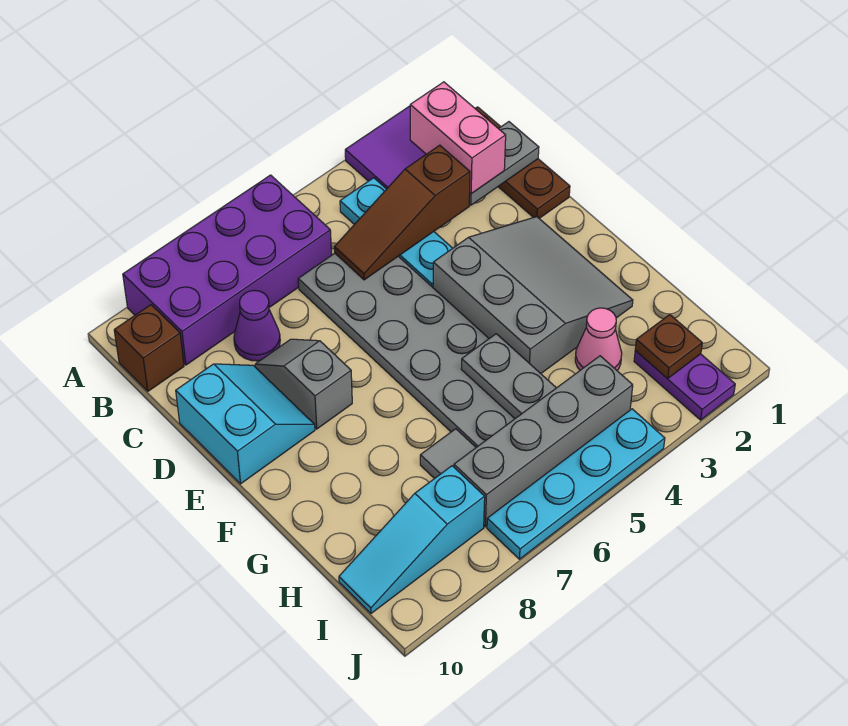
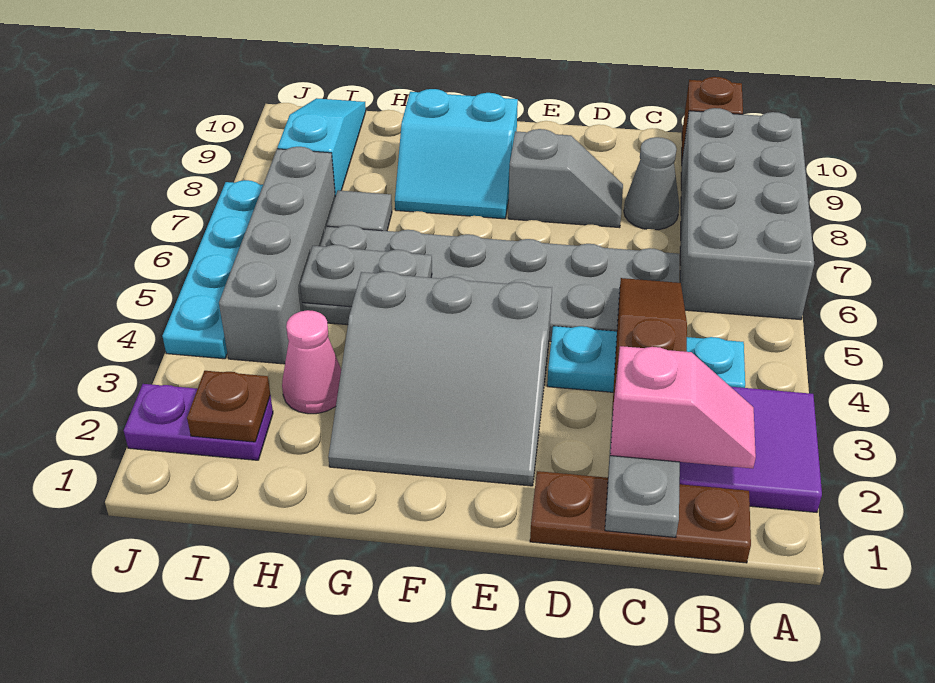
purple brick A6:B9 level 1 -> grey brick A6:B9 level 1
pink brick B2:C2 level 3 -> pink slope B2:C2 level 3 top C
purple cone C8 level 1 -> grey cone C8 level 1
cyan slope D9:E10 level 1 top 10 -> cyan slope F8:G9 level 1 top 9

